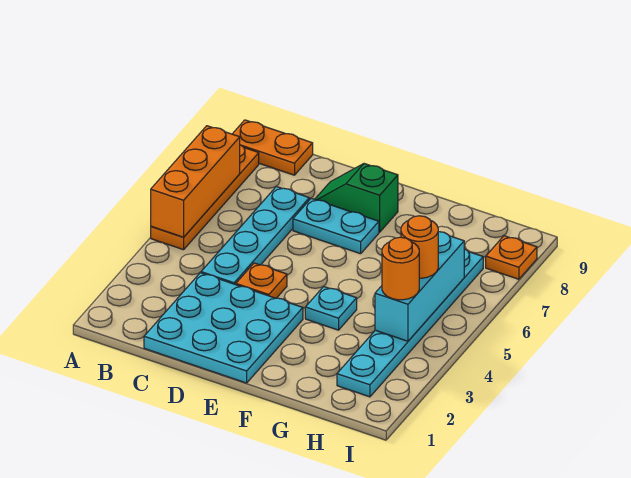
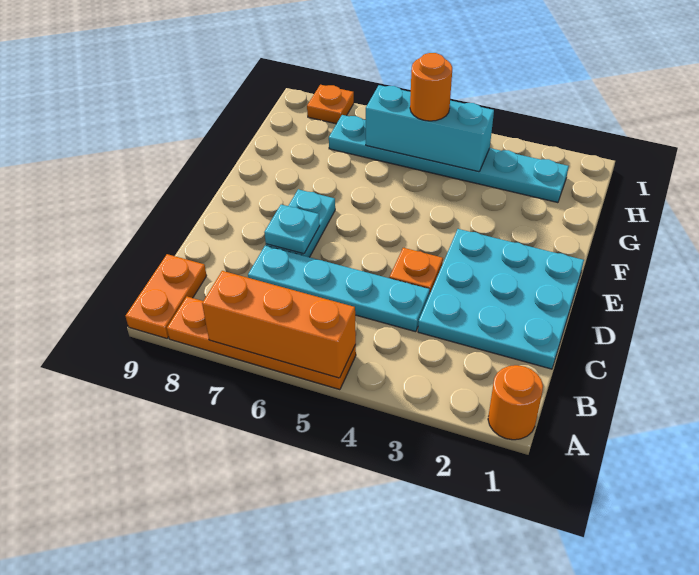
green slope D8:E8 level 1 top E -> none
cyan plate F4 level 1 -> cyan plate D7 level 2
orange round brick H4 level 3 -> orange round brick A1 level 1

